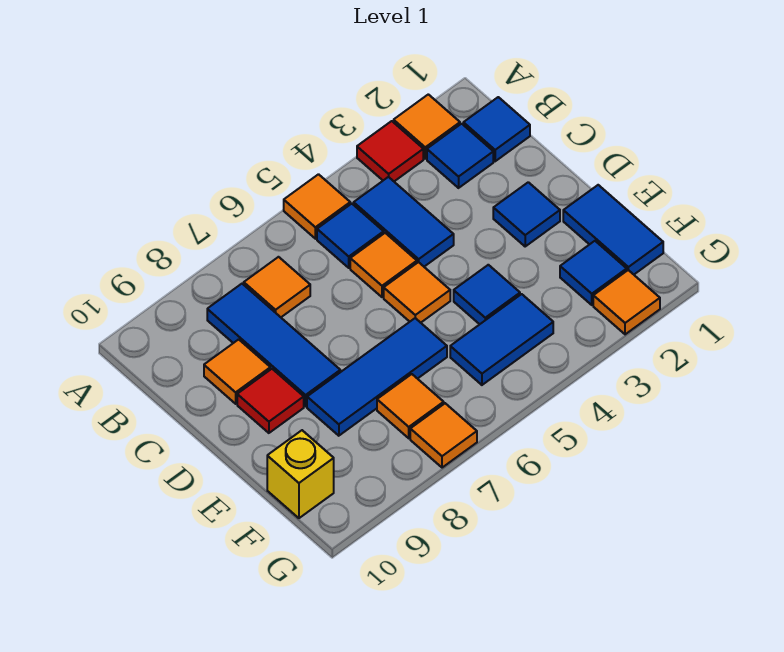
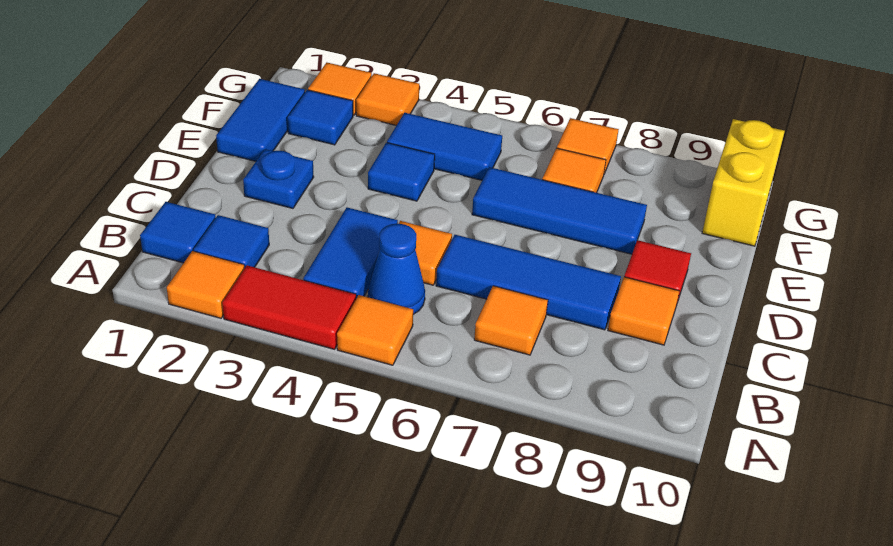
red tile A3 level 1 -> red tile A3:A4 level 1
blue tile B5 level 1 -> blue cone B5 level 1
blue tile B8:D8 level 1 -> blue tile C6:C8 level 1
blue tile D2 level 1 -> blue plate D2 level 1
orange tile D5 level 1 -> orange tile G3 level 1
yellow brick F10 level 1 -> yellow brick F10:G10 level 1

